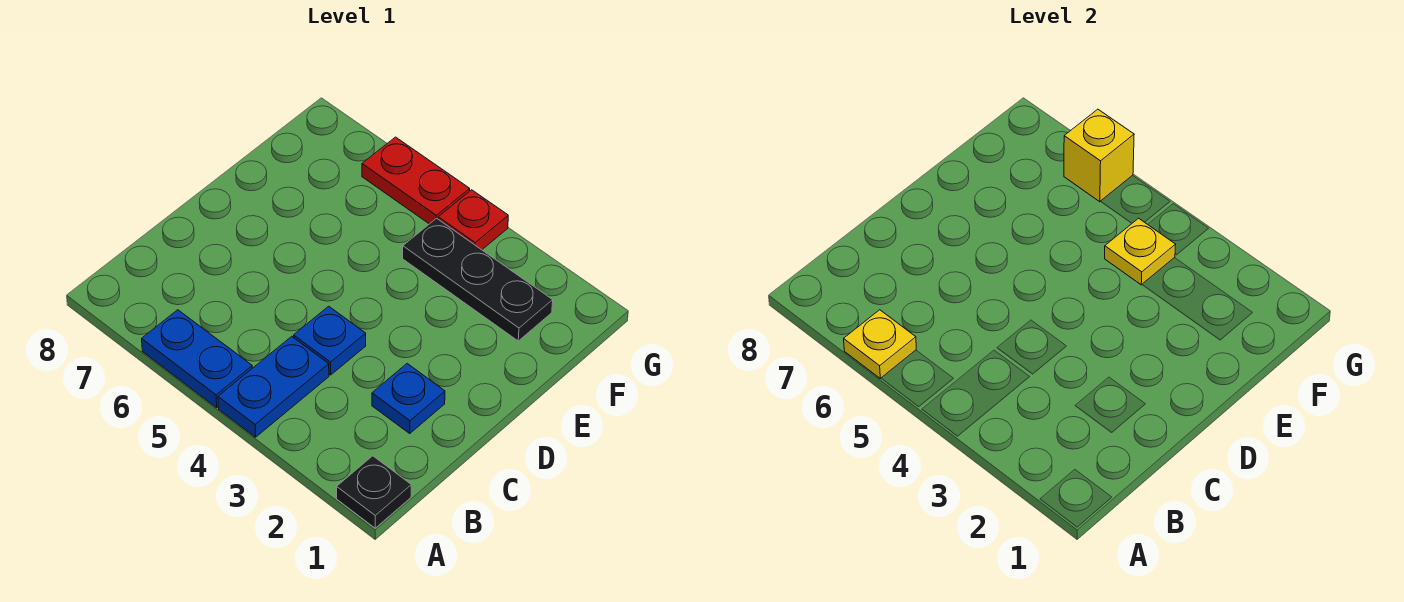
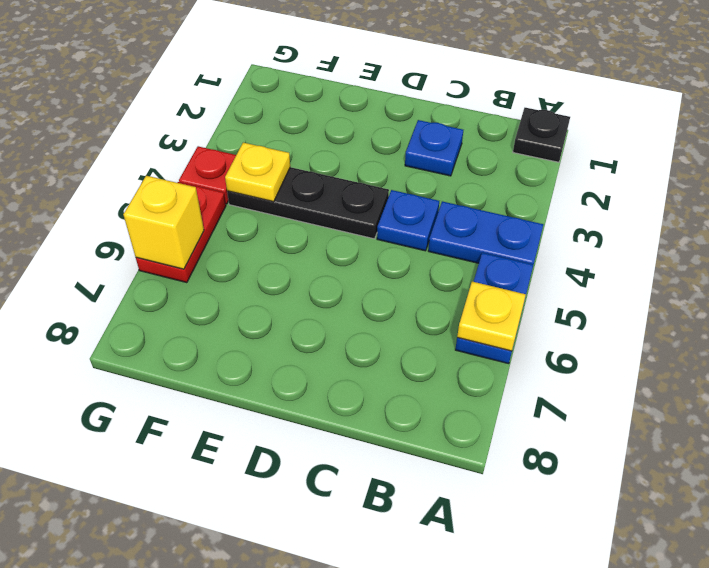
black plate F2:F4 level 1 -> black plate D4:F4 level 1

